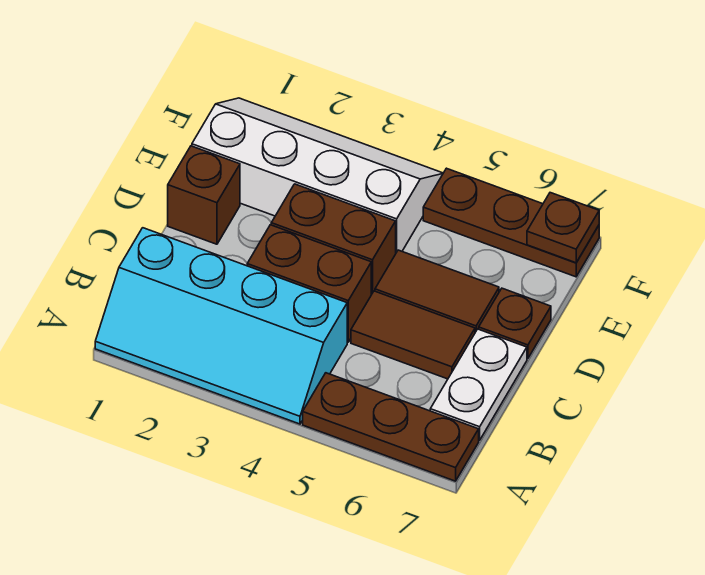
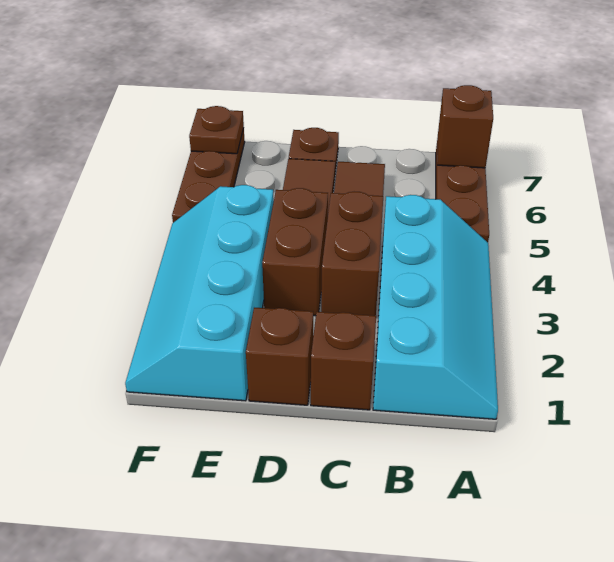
none -> brown brick A7 level 2
white plate B7:C7 level 1 -> none
none -> brown brick C1 level 1
white slope E1:F4 level 1 top E -> cyan slope E1:F4 level 1 top E

